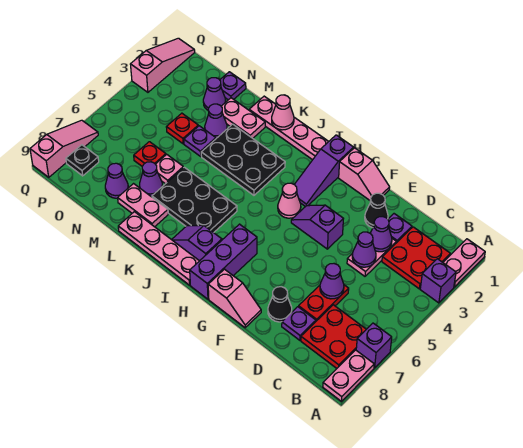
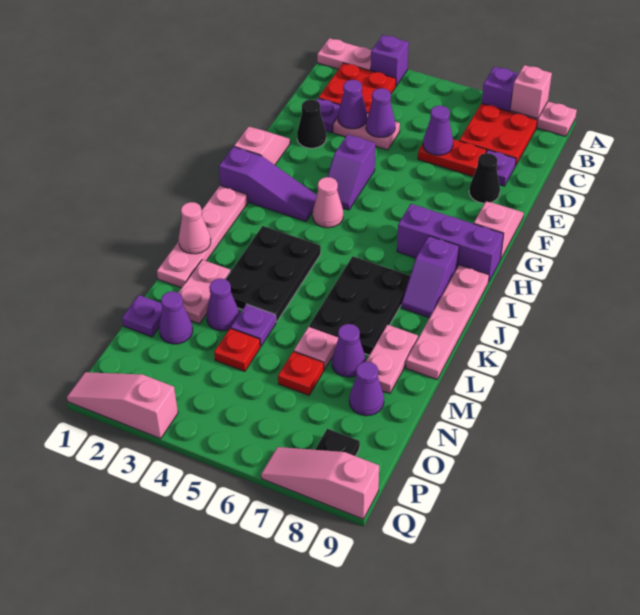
none -> pink brick A8 level 2

